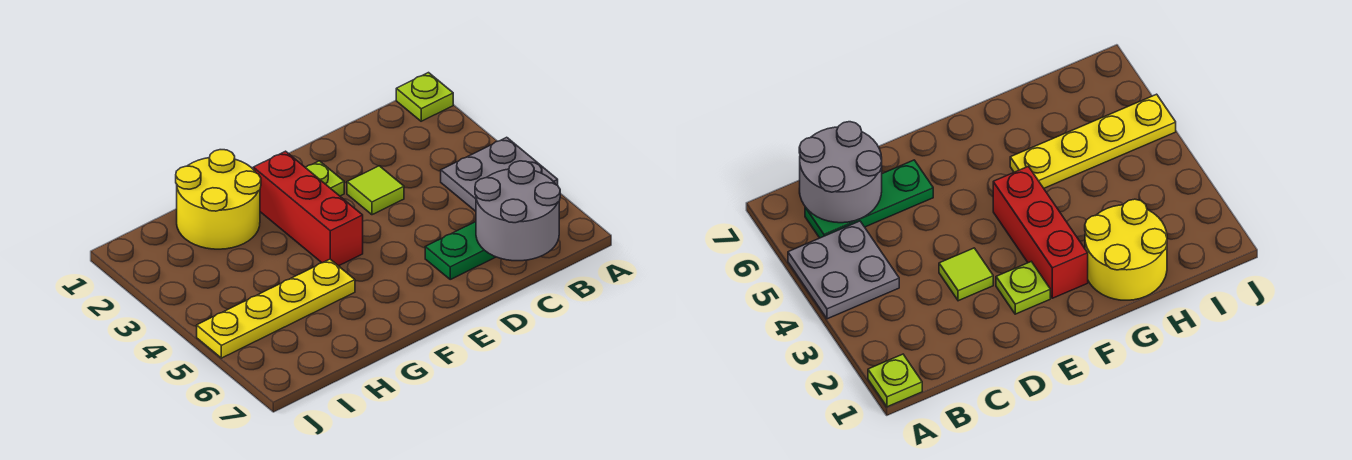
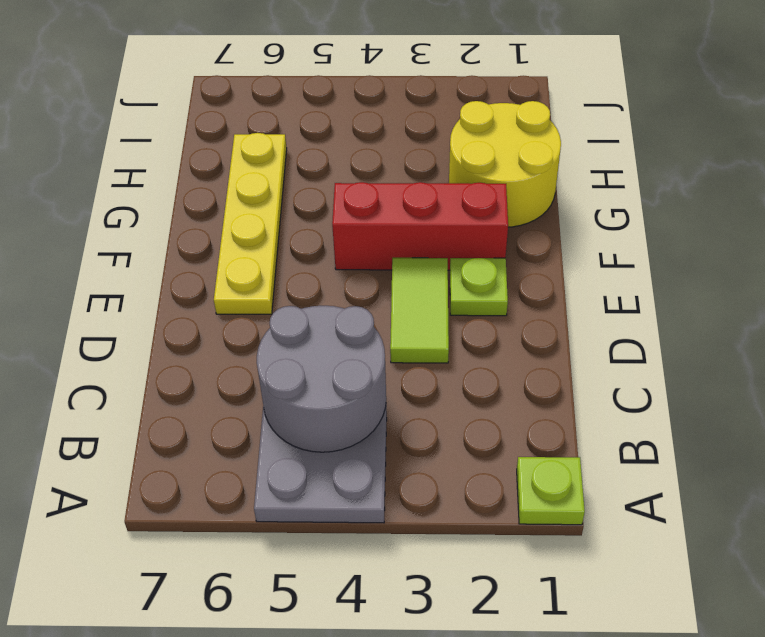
green plate B6:D6 level 1 -> none
grey round brick B6:C7 level 2 -> grey round brick B4:C5 level 2
lime tile D3 level 1 -> lime tile D3:E3 level 1
yellow plate G5:J5 level 1 -> yellow plate E6:H6 level 1

